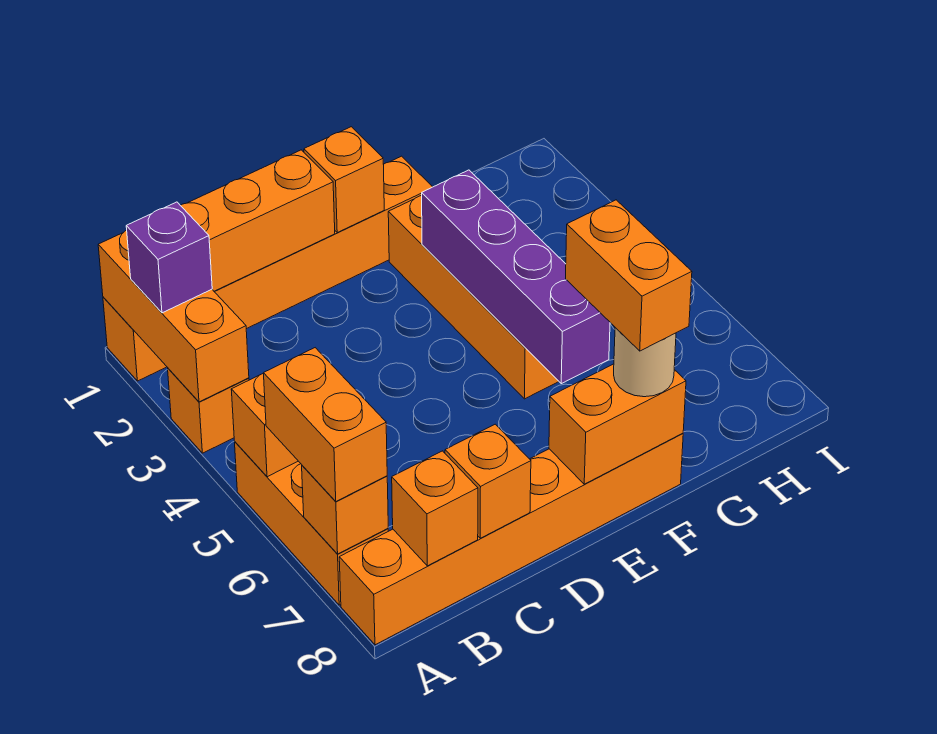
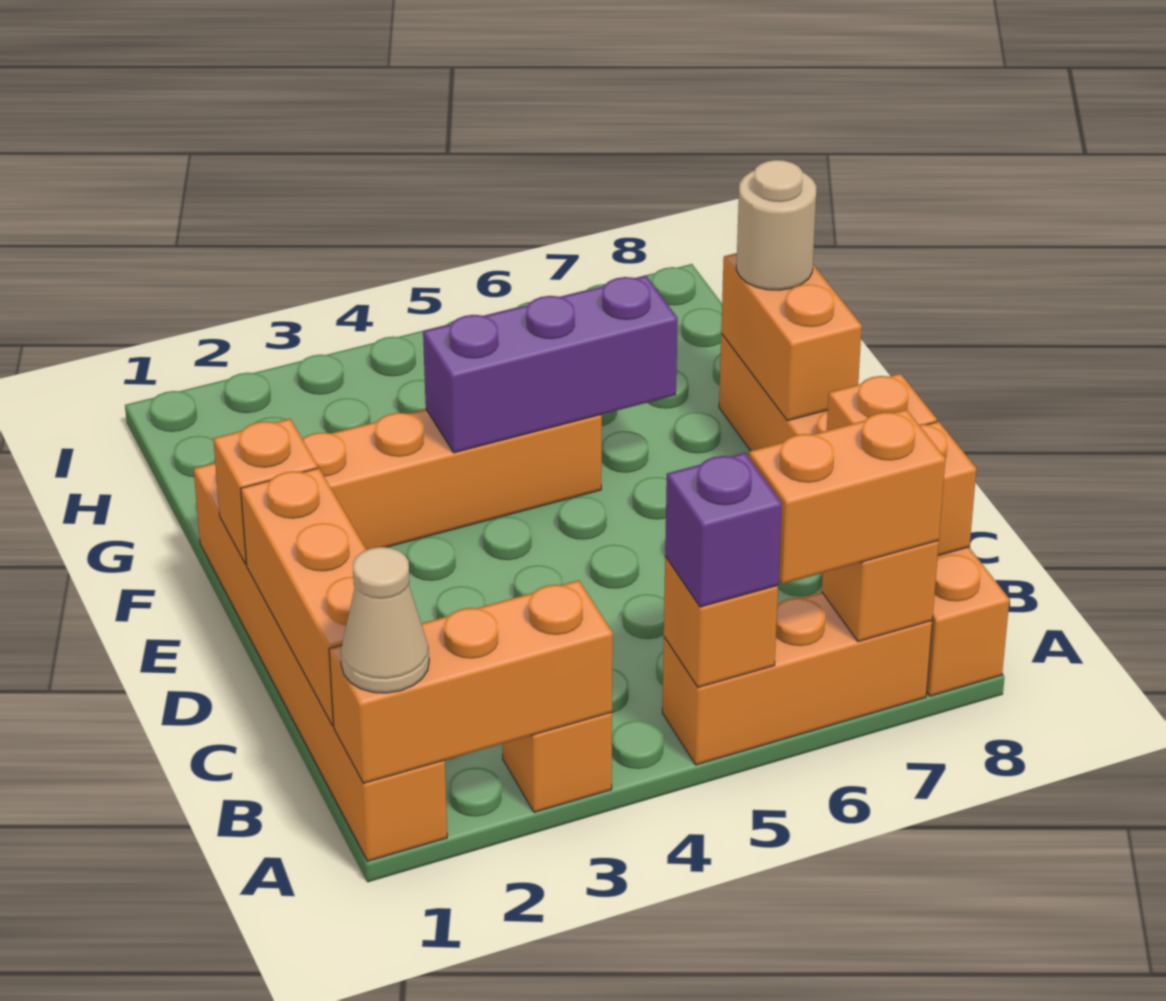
none -> tan cone A1 level 3
purple brick A2 level 3 -> purple brick A5 level 3
purple brick F3:F6 level 2 -> purple brick F4:F6 level 2
orange brick F7:F8 level 4 -> none

